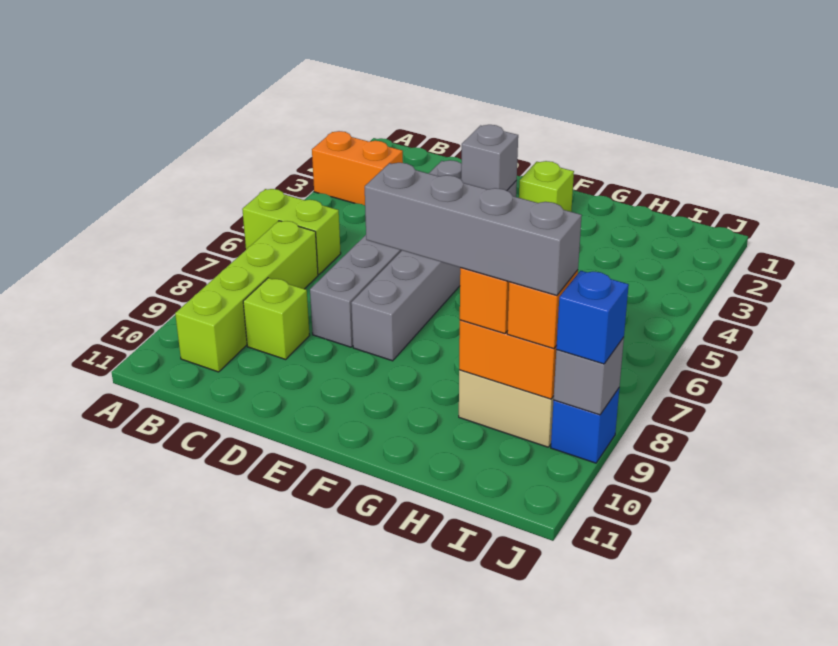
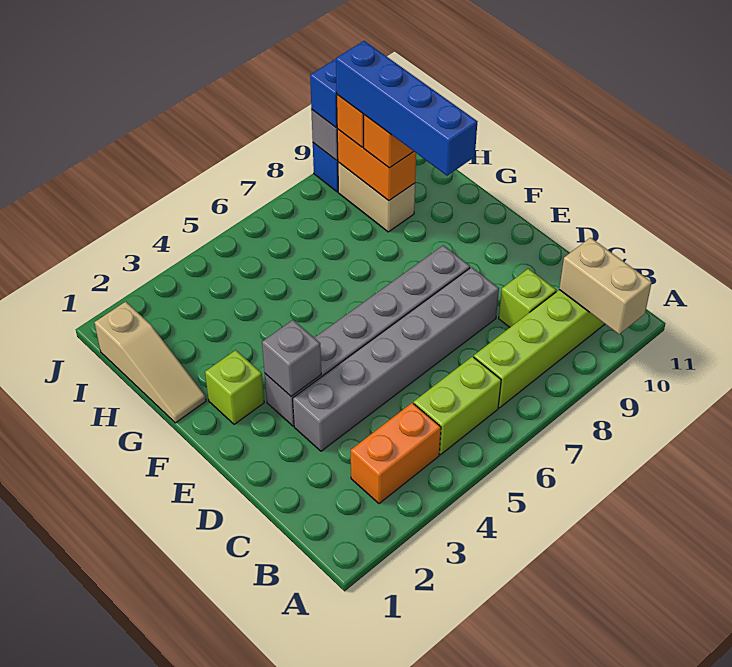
orange brick A3:B3 level 1 -> orange brick B3:B4 level 1
lime brick A6:B6 level 1 -> lime brick B5:B6 level 1
none -> tan brick A10:B10 level 2
grey brick F9:I9 level 4 -> blue brick F9:I9 level 4
none -> tan slope G1:I1 level 1 top I

